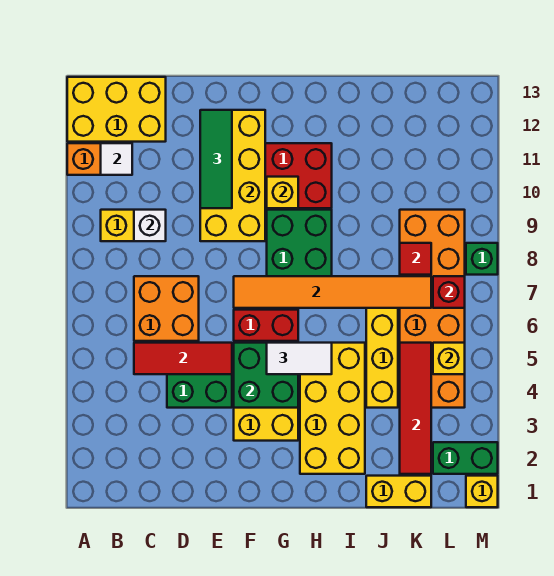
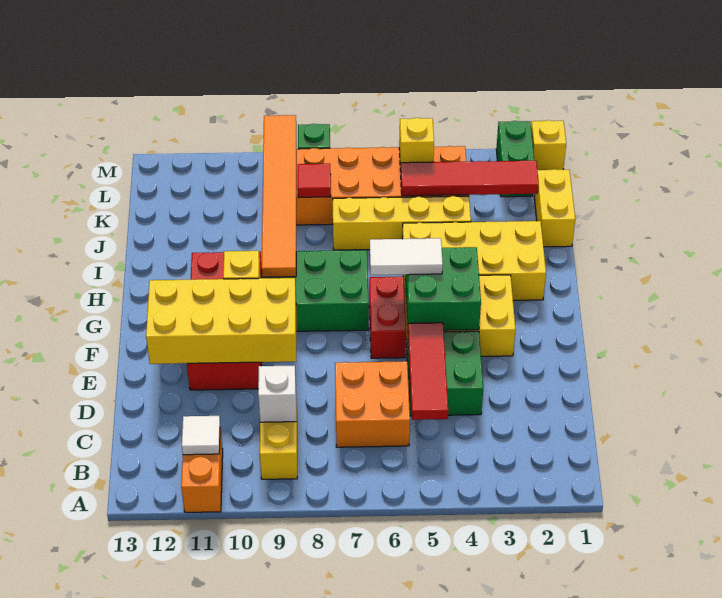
yellow brick A12:C13 level 1 -> none
green tile E10:E12 level 3 -> none
orange tile F7:K7 level 2 -> orange tile H9:M9 level 2
white tile G5:H5 level 3 -> white tile G5:G6 level 3
red brick L7 level 2 -> none

